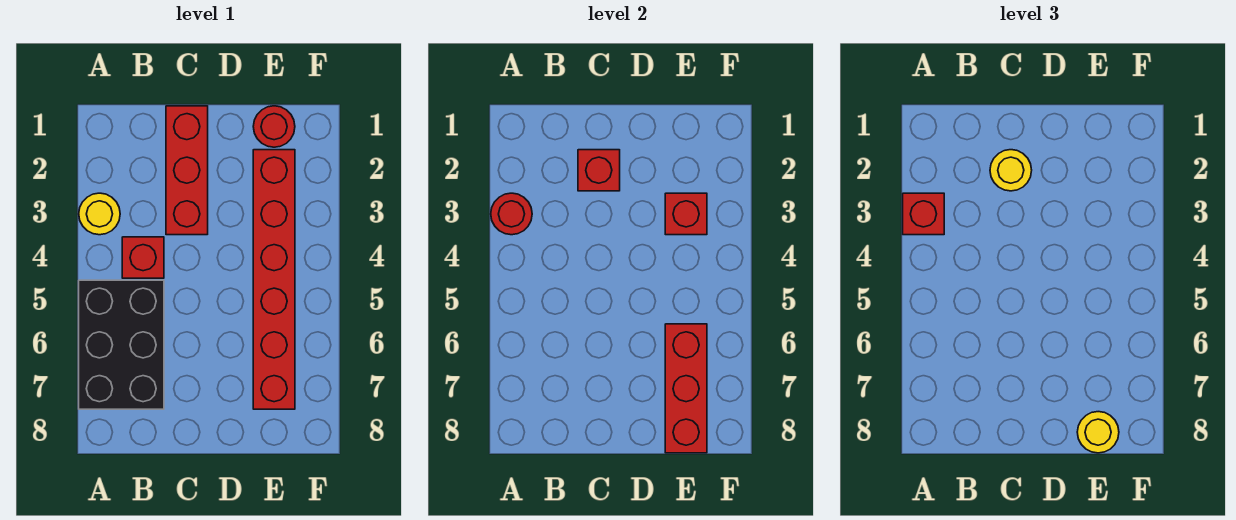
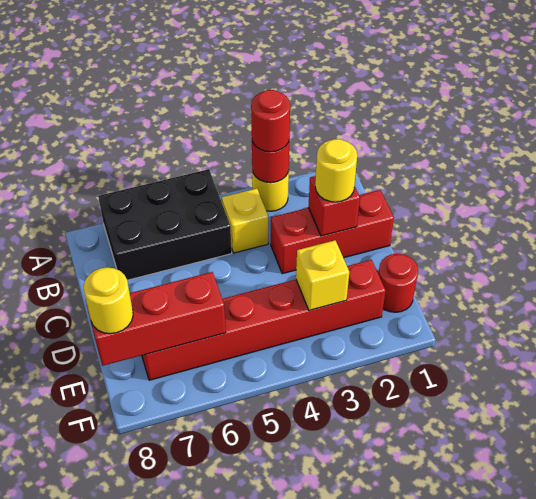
red brick A3 level 3 -> red round brick A3 level 3
red brick B4 level 1 -> yellow brick B4 level 1
red brick E3 level 2 -> yellow brick E3 level 2

